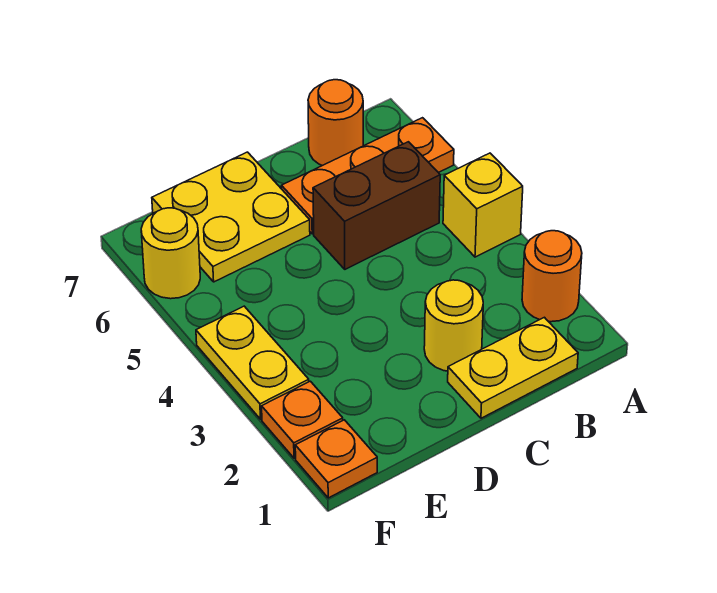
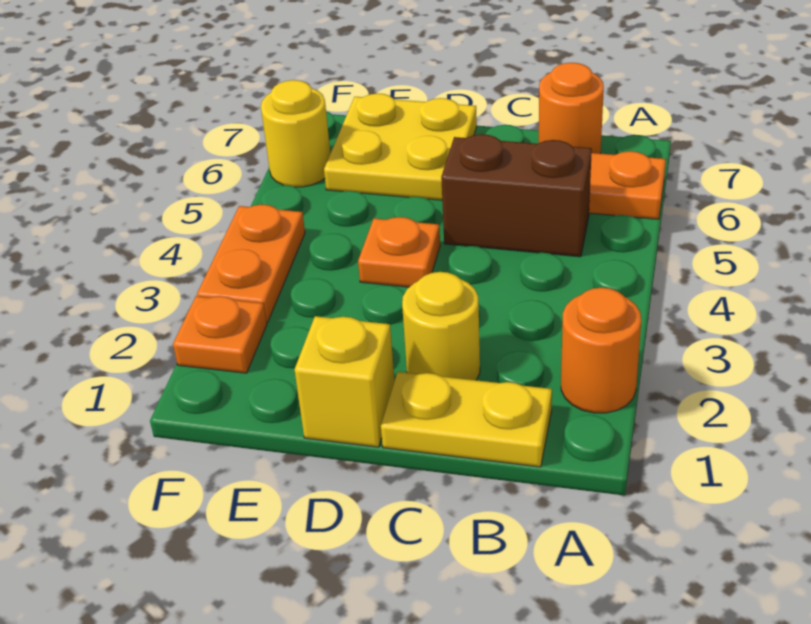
yellow brick A4 level 1 -> yellow brick D1 level 1
orange plate F1 level 1 -> orange plate D4 level 1
yellow plate F3:F4 level 1 -> orange plate F3:F4 level 1

